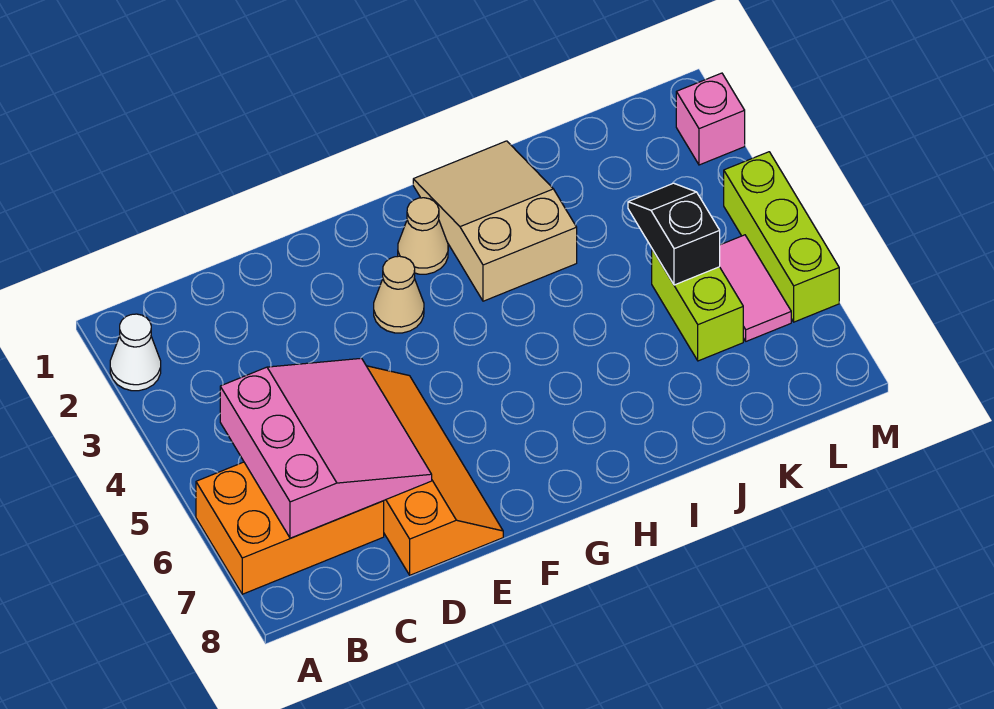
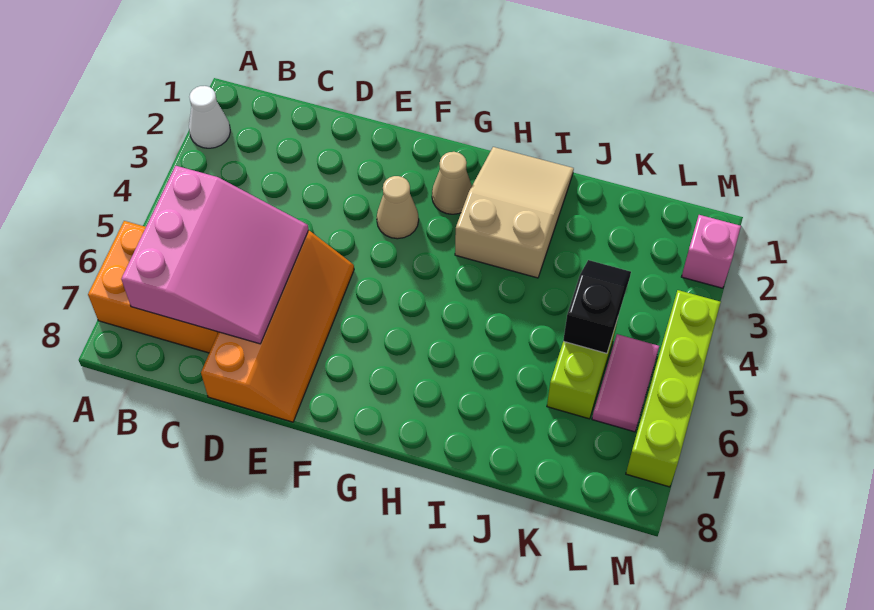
lime brick M4:M6 level 1 -> lime brick M4:M7 level 1

